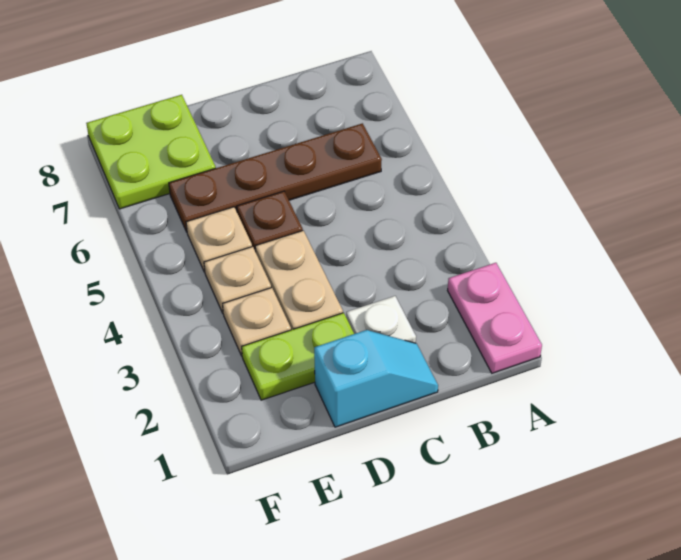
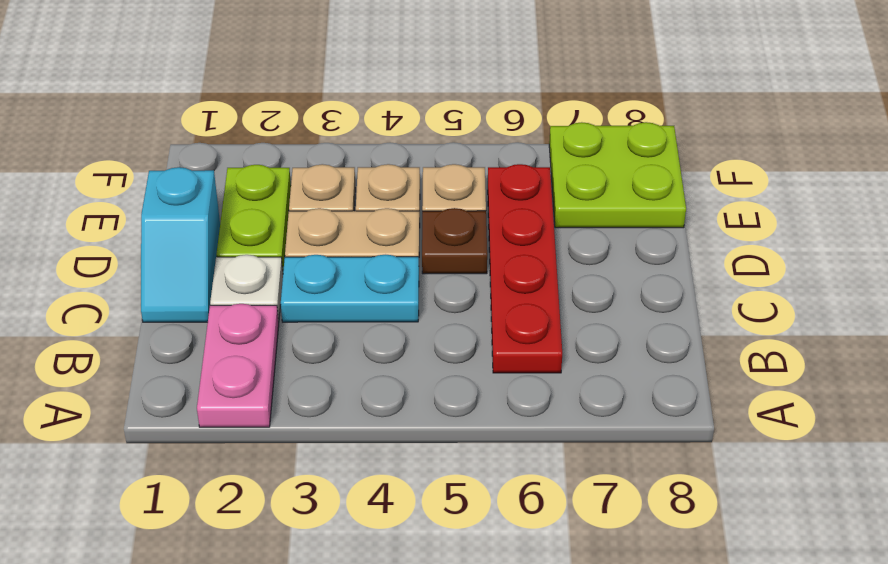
pink plate A1:A2 level 1 -> pink plate A2:B2 level 1
brown plate B6:E6 level 1 -> red plate B6:E6 level 1
none -> cyan plate C3:C4 level 1

